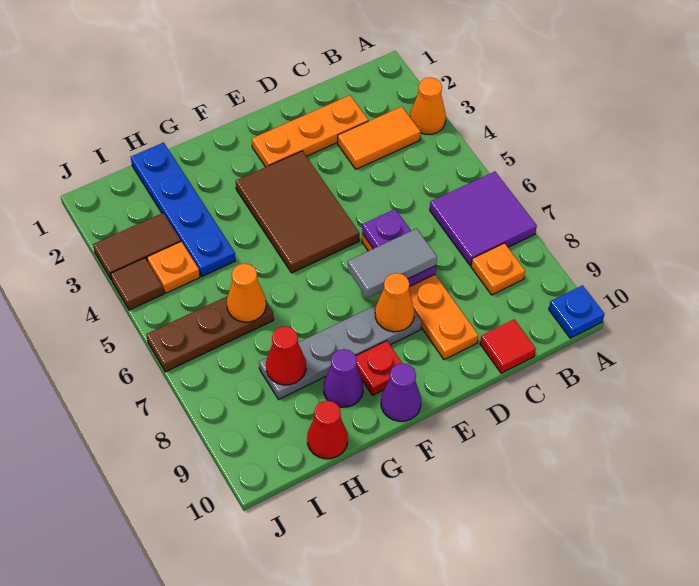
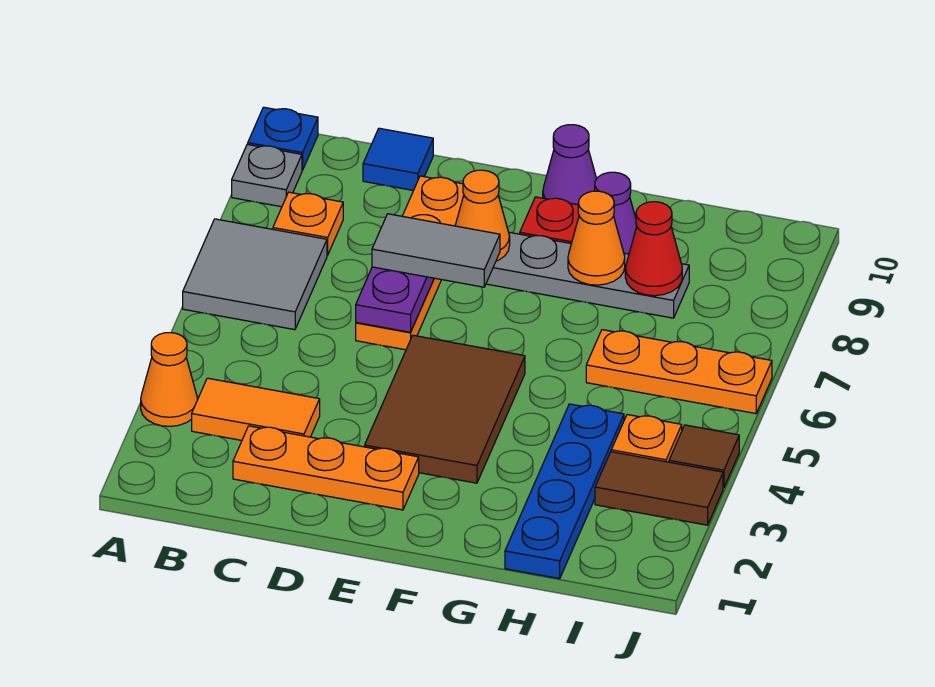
purple tile A6:B7 level 1 -> grey tile A6:B7 level 1
none -> grey plate A9 level 1
red tile C10 level 1 -> blue tile C10 level 1
brown plate H6:J6 level 1 -> orange plate H6:J6 level 1
orange cone H6 level 2 -> orange cone G8 level 2
red cone H10 level 1 -> none

